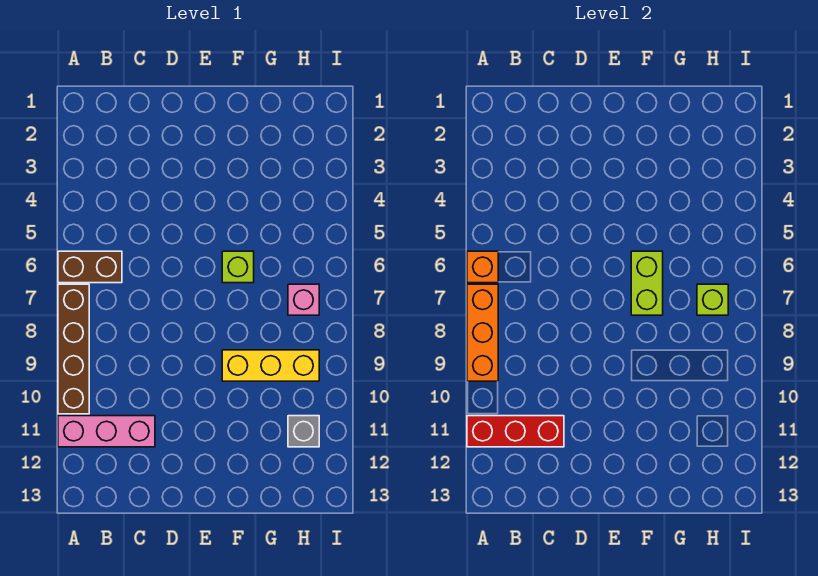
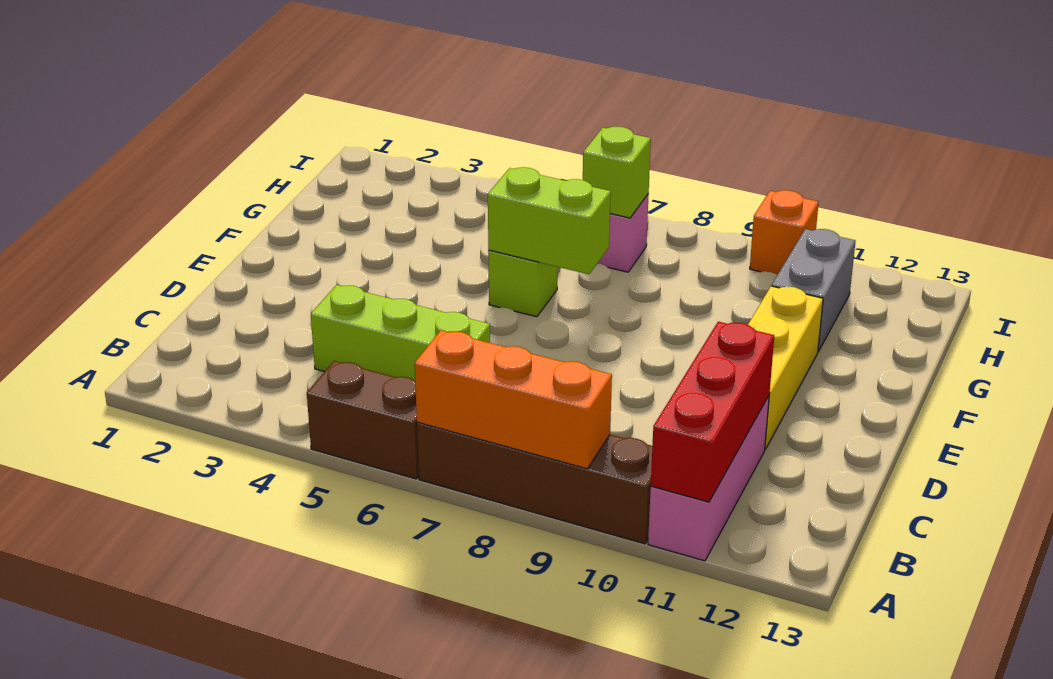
brown brick A6:B6 level 1 -> brown brick A5:A6 level 1
orange brick A6 level 2 -> orange brick I10 level 1
none -> lime brick C4:C6 level 1
yellow brick F9:H9 level 1 -> yellow brick D11:F11 level 1
grey brick H11 level 1 -> grey brick G11:H11 level 1

